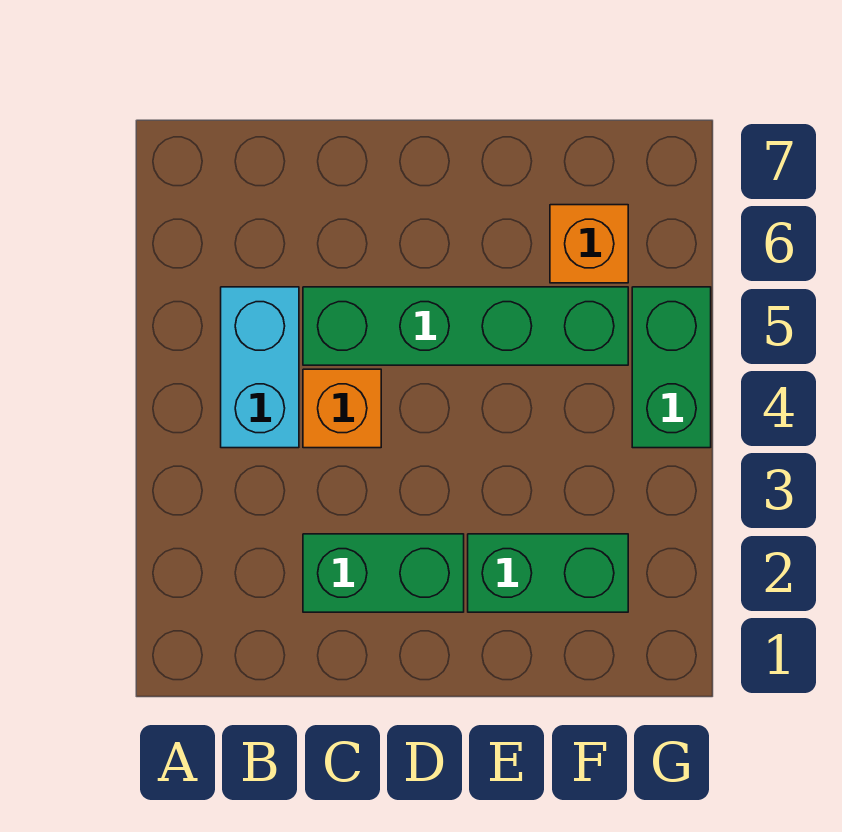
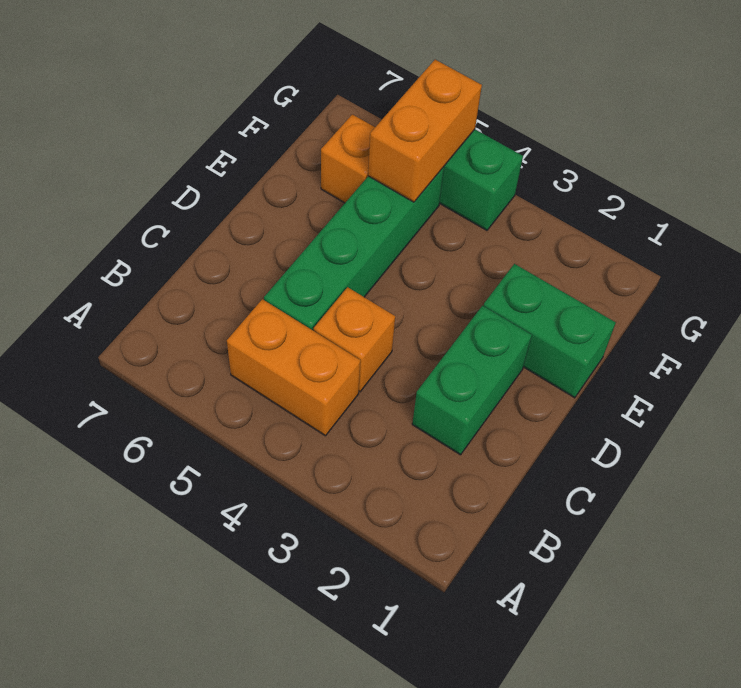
cyan brick B4:B5 level 1 -> orange brick B4:B5 level 1
green brick E2:F2 level 1 -> green brick E1:E2 level 1
none -> orange brick F5:G5 level 2

